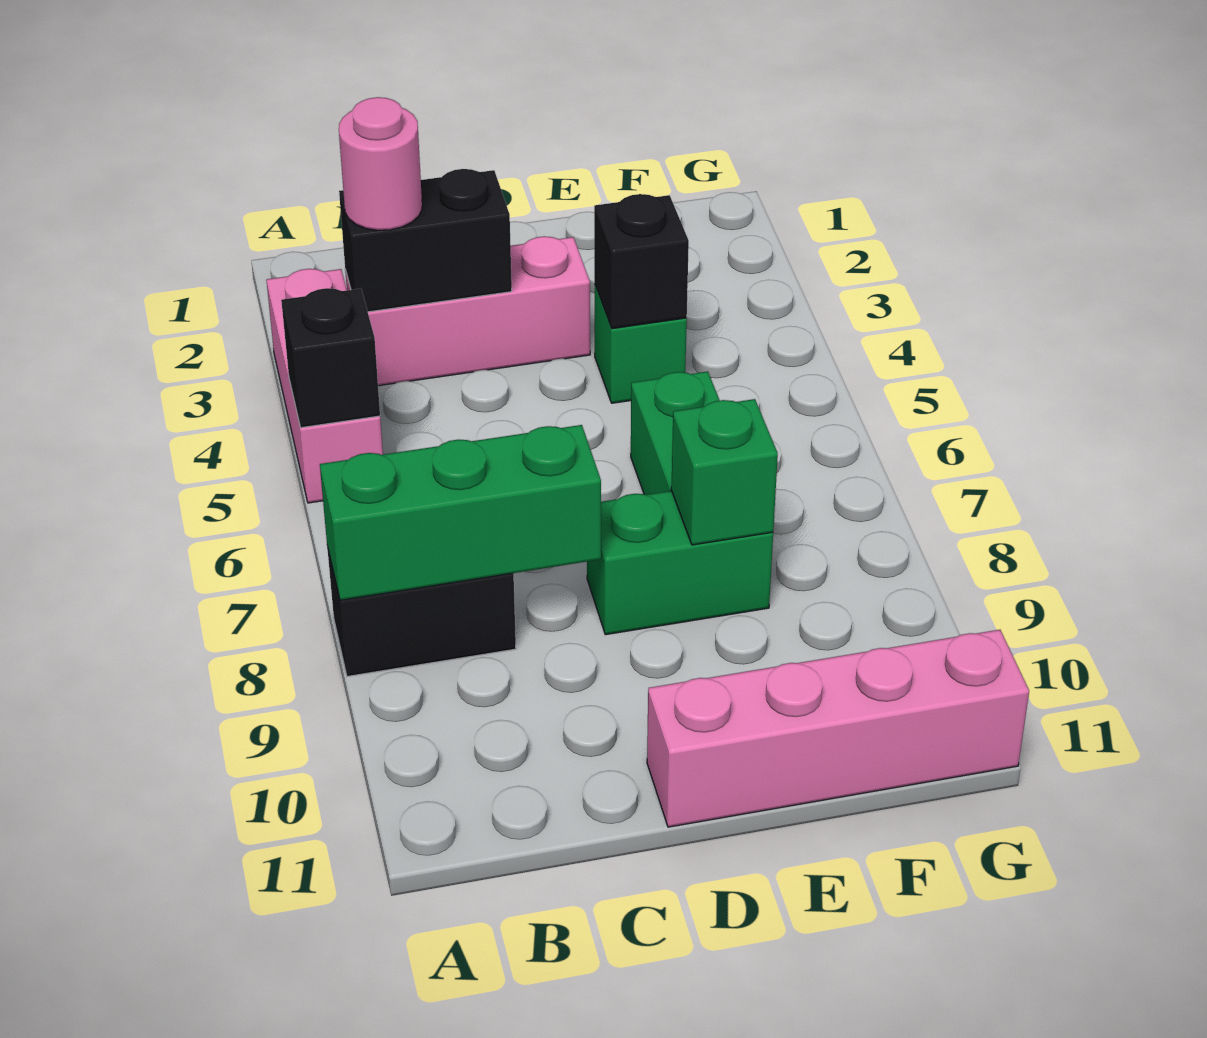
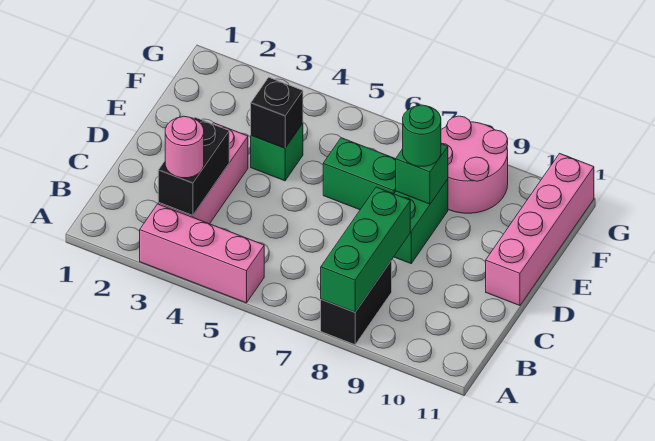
black brick A5 level 2 -> none
none -> green round brick E8 level 3
none -> pink round brick F8:G9 level 1

